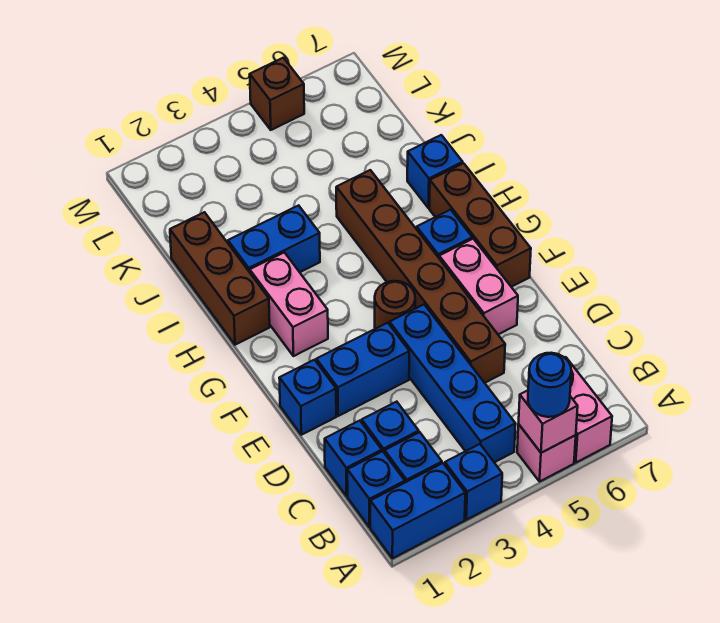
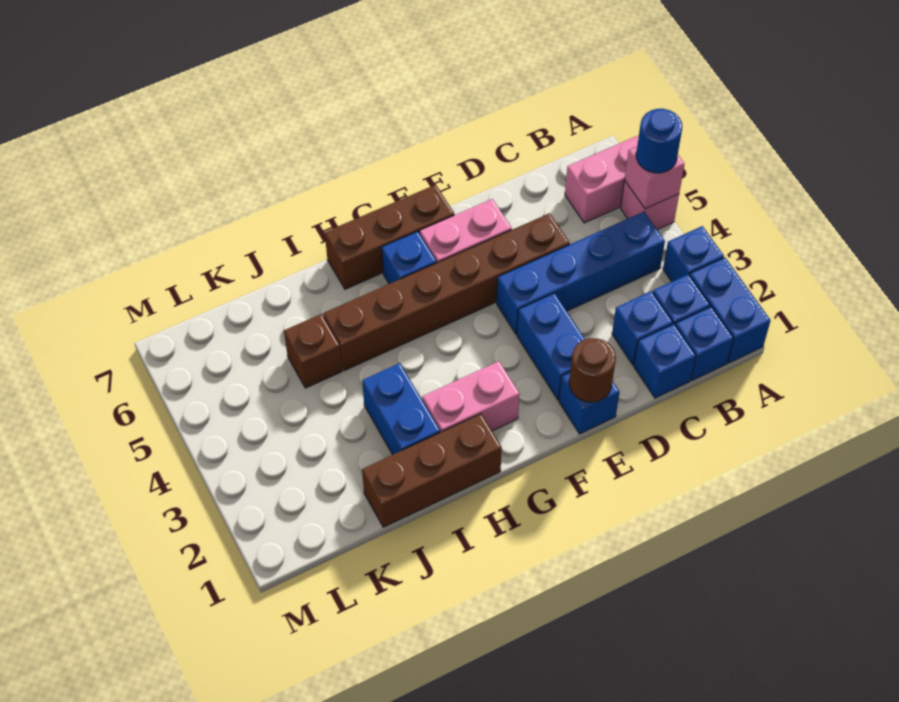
brown round brick F4 level 1 -> brown round brick E1 level 2
blue brick I7 level 1 -> none
brown brick M5 level 1 -> brown brick J5 level 1

